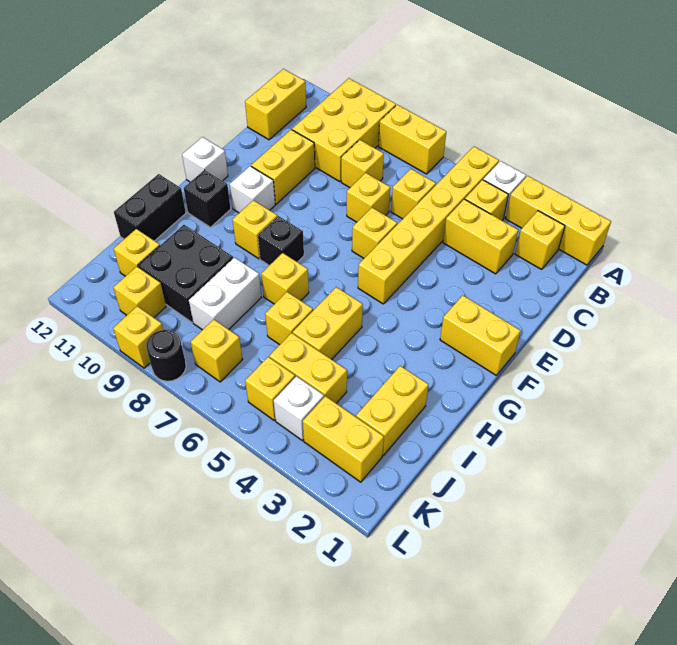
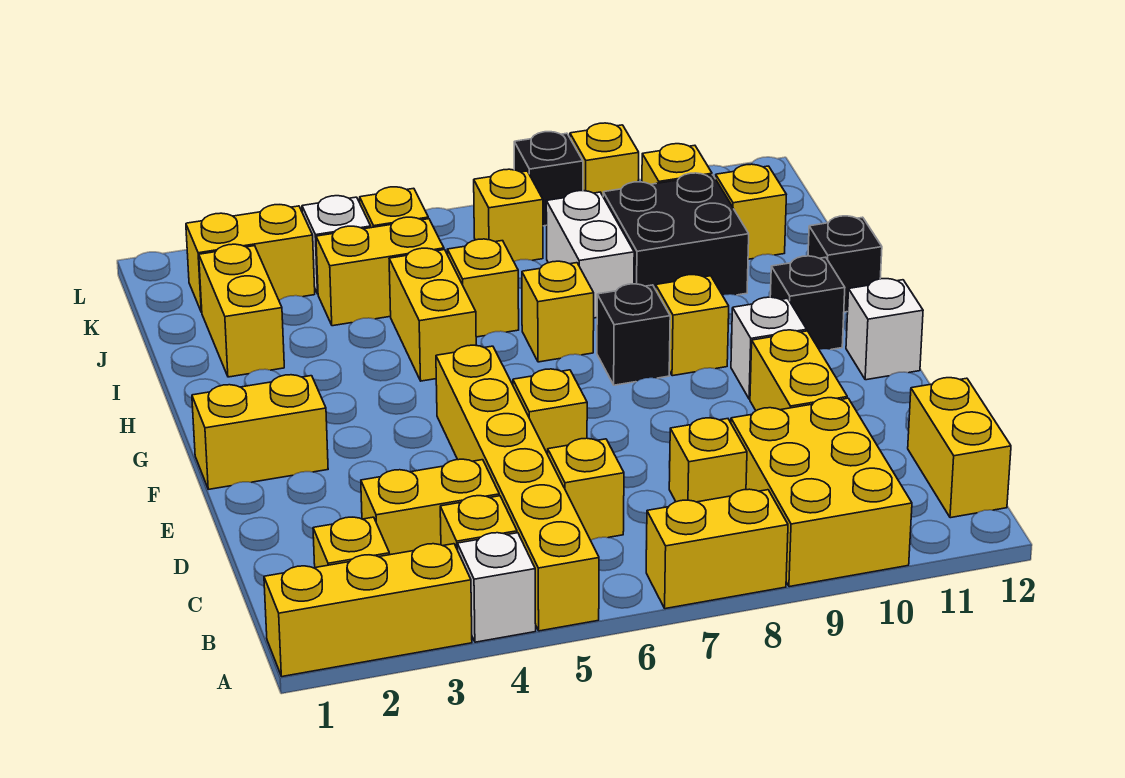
yellow brick D7 level 1 -> none
black brick H12:I12 level 1 -> black brick H12 level 1
black round brick L8 level 1 -> black brick L8 level 1

